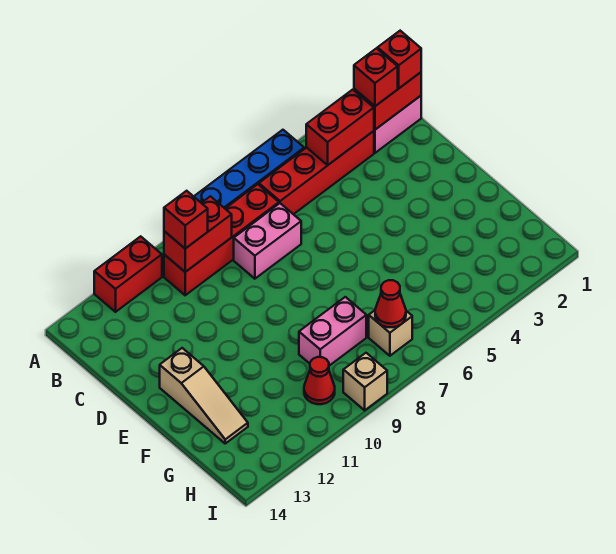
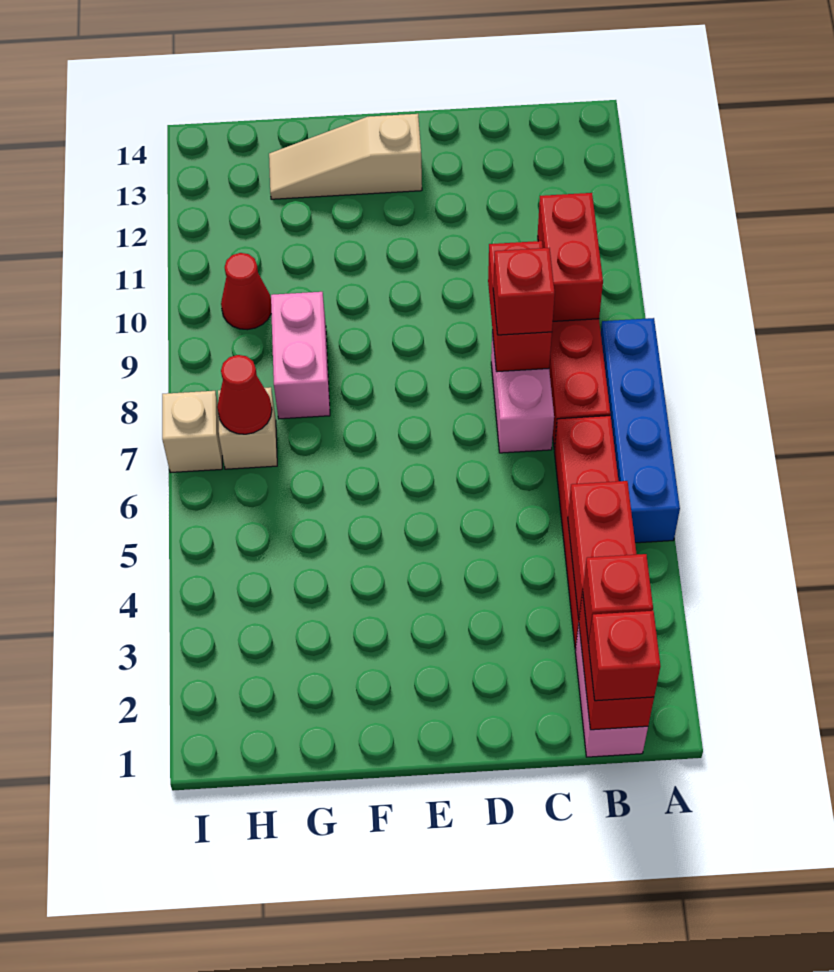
red brick A11:A12 level 1 -> red brick C8:C9 level 2
red brick B10 level 3 -> red brick C8 level 3
tan brick I9 level 1 -> tan brick I7 level 1

